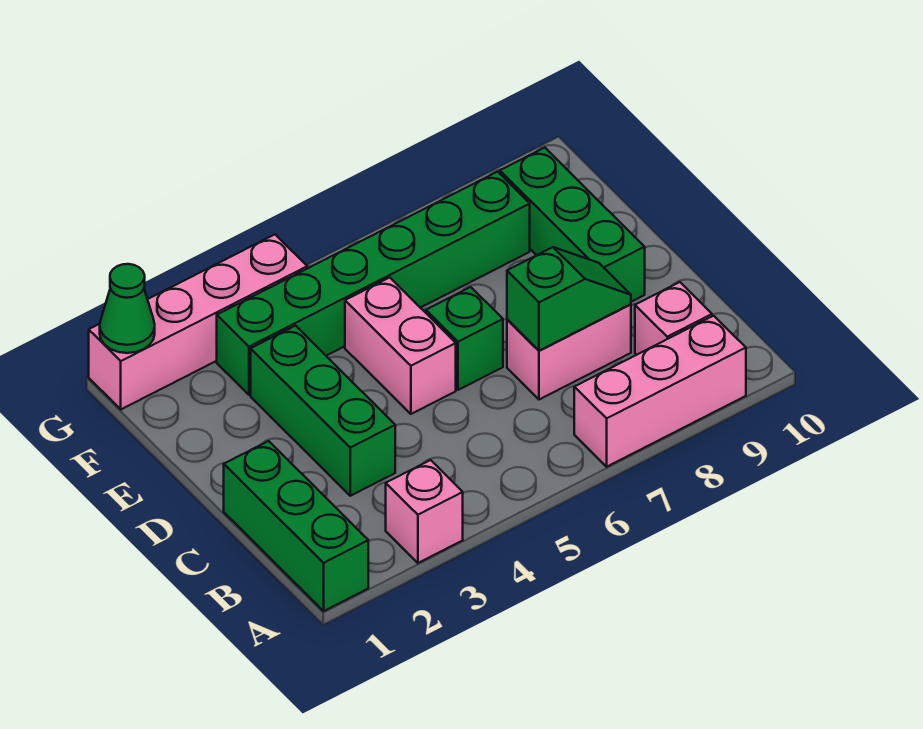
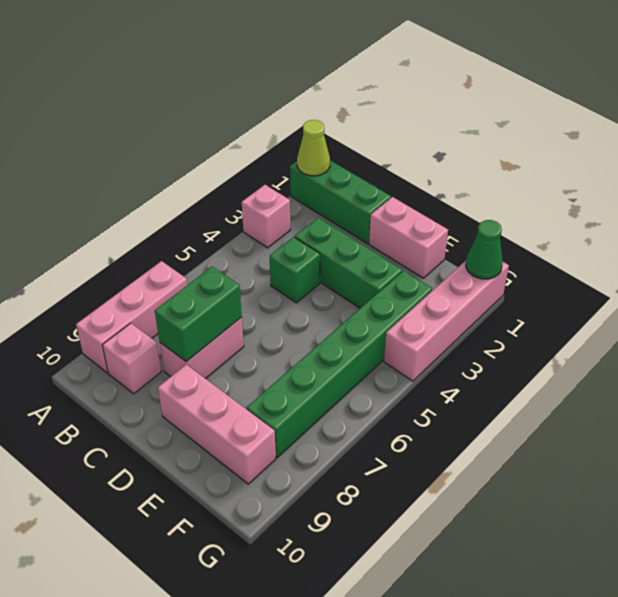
none -> lime cone A1 level 2
green slope C7:C8 level 2 top 7 -> green brick C7:C8 level 2
pink brick D5:E5 level 1 -> pink brick D1:E1 level 1
green brick D6 level 1 -> green brick C4 level 1
green brick D9:F9 level 1 -> pink brick D9:F9 level 1

